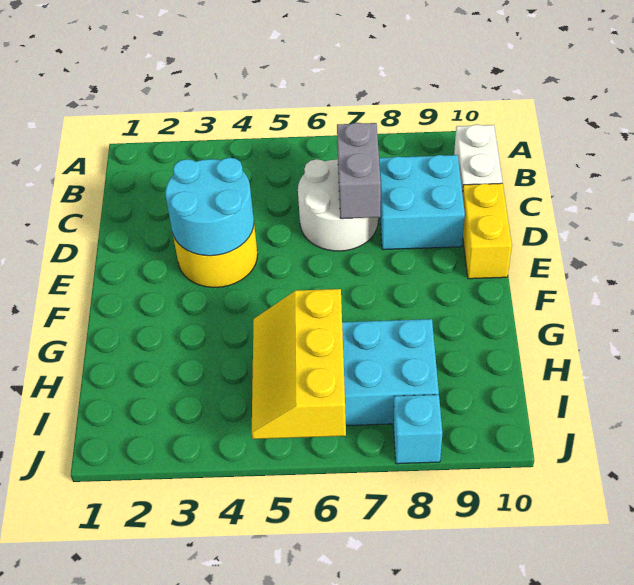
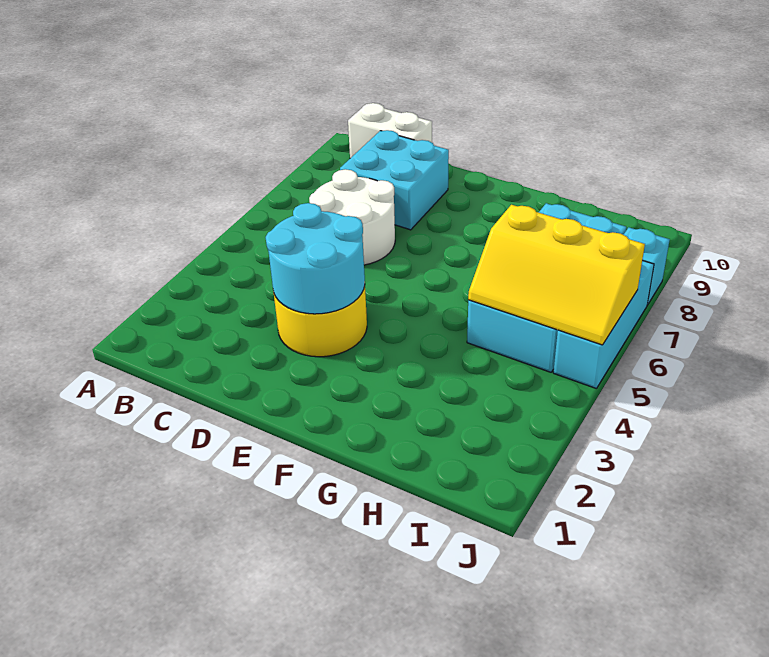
grey brick C7:D7 level 2 -> none
yellow brick D10:E10 level 1 -> none
none -> cyan brick J5:J7 level 1

